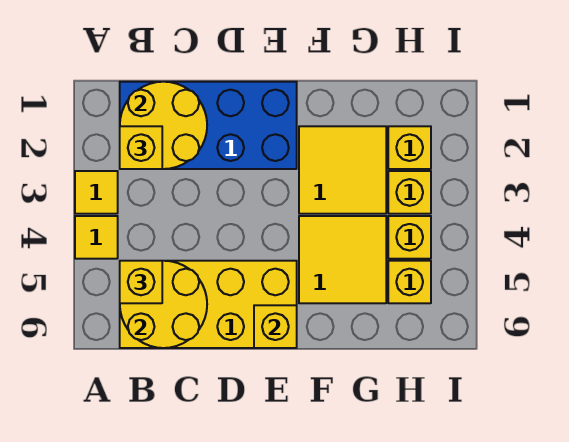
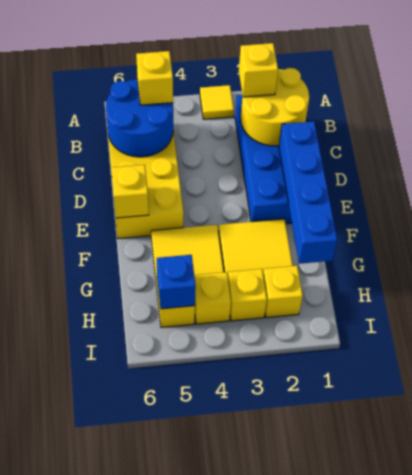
yellow tile A4 level 1 -> none
yellow round brick B5:C6 level 2 -> blue round brick B5:C6 level 2
none -> blue brick D1:G1 level 2
none -> blue brick H5 level 2

